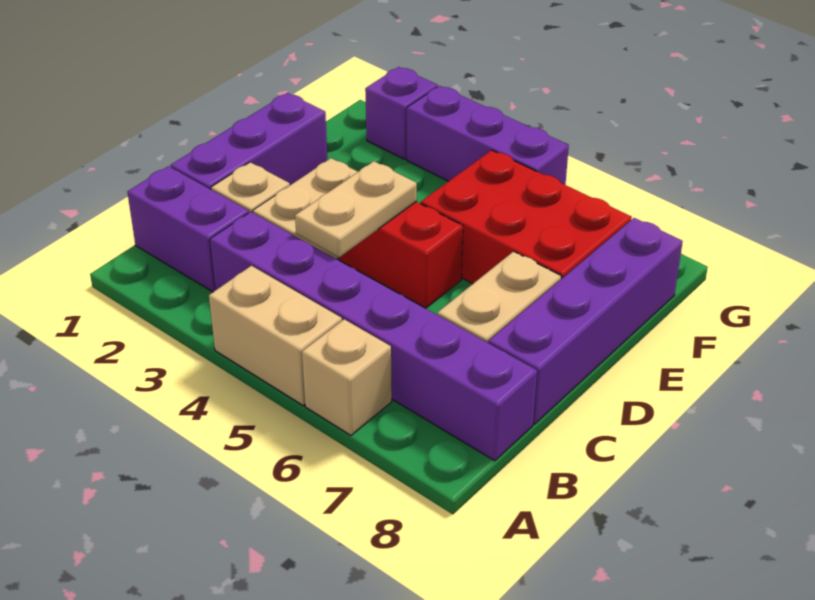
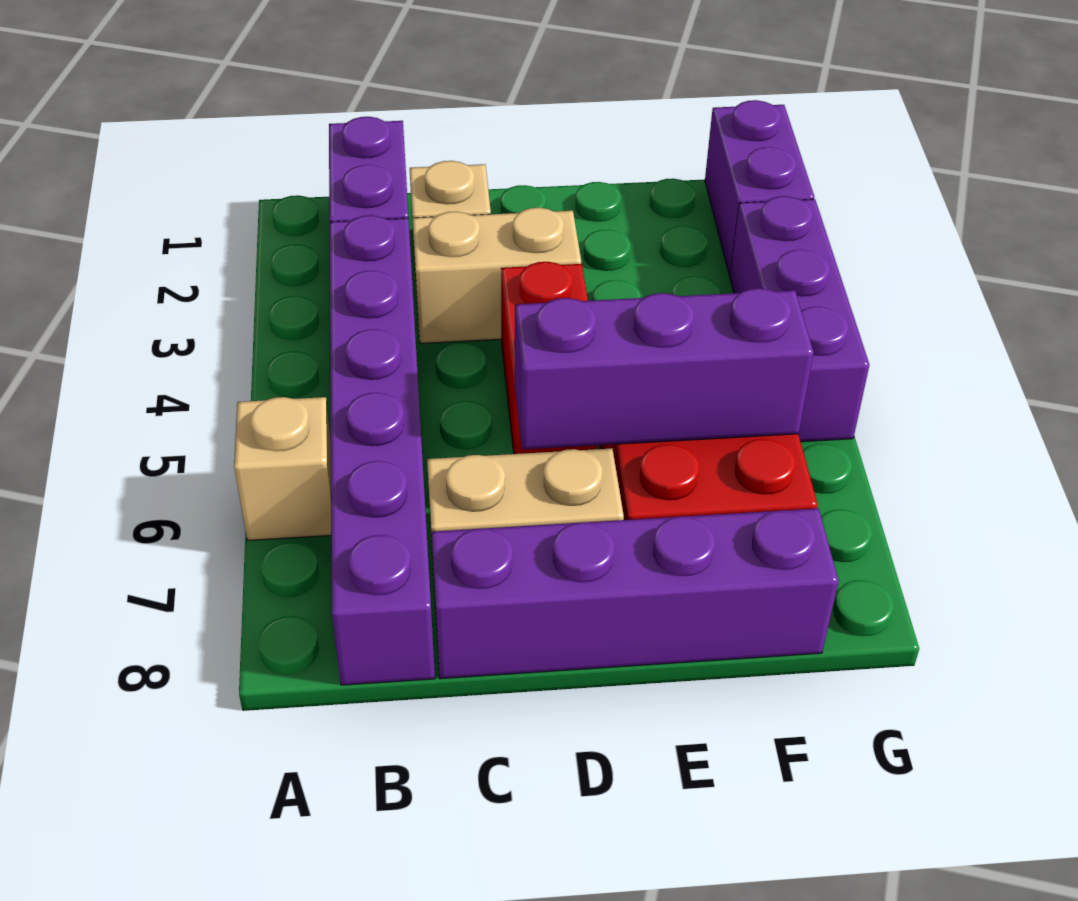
tan brick A4:A5 level 1 -> none
purple brick C1:E1 level 1 -> purple brick D6:F6 level 2
tan plate C4:D4 level 2 -> none
purple brick G2 level 1 -> purple brick G1:G2 level 1

